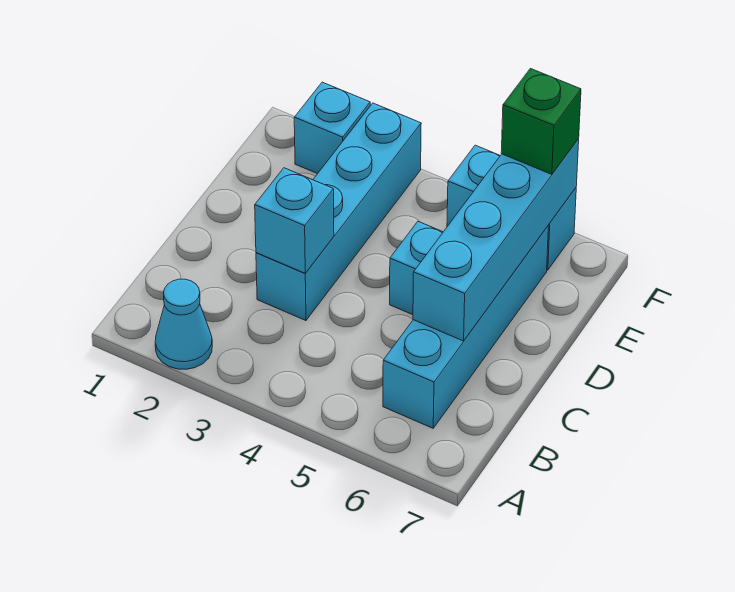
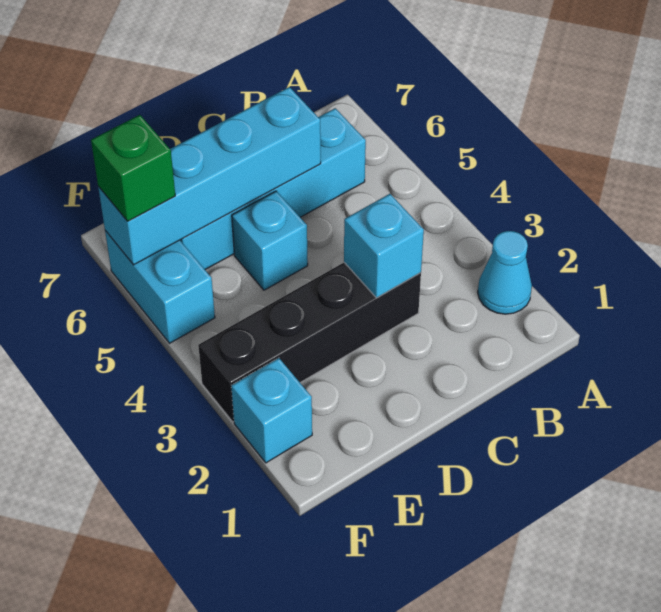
cyan brick C3:F3 level 1 -> black brick C3:F3 level 1

